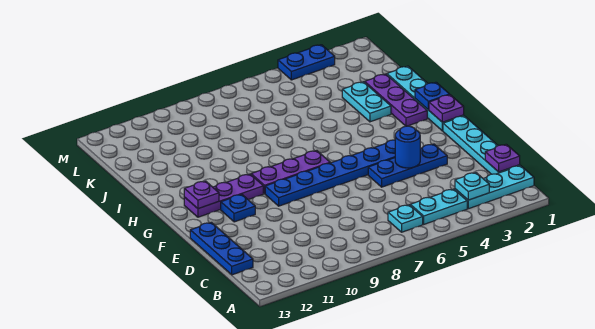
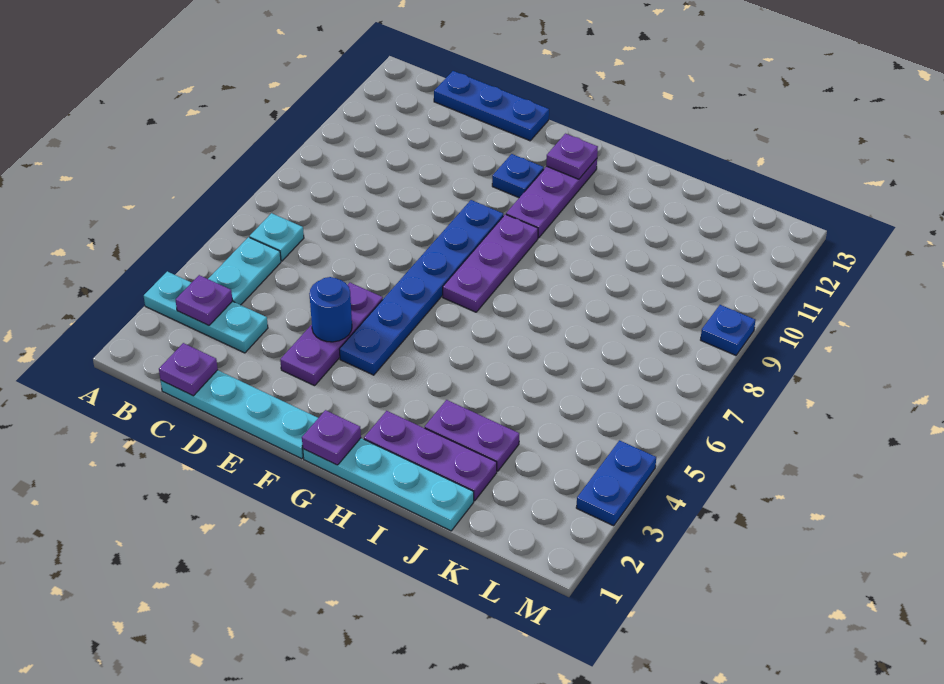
cyan plate B1:B3 level 1 -> cyan plate A3:C3 level 1
cyan plate B3 level 2 -> purple plate B3 level 2
blue plate E3:E5 level 1 -> purple plate E3:E5 level 1
blue plate H1 level 2 -> blue plate M9 level 1
cyan plate I3:J3 level 1 -> purple plate I3:J3 level 1

